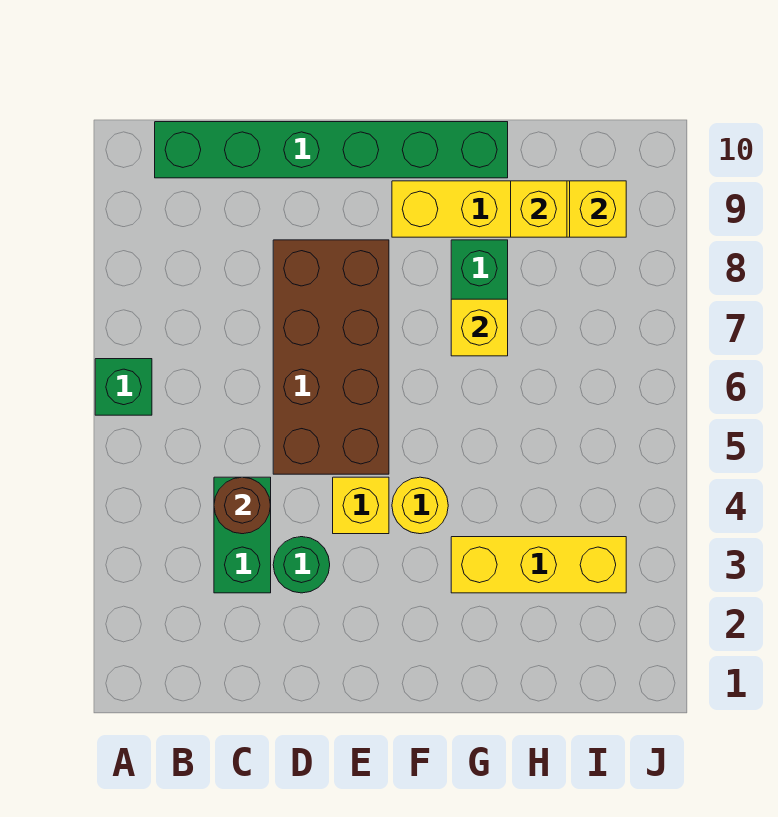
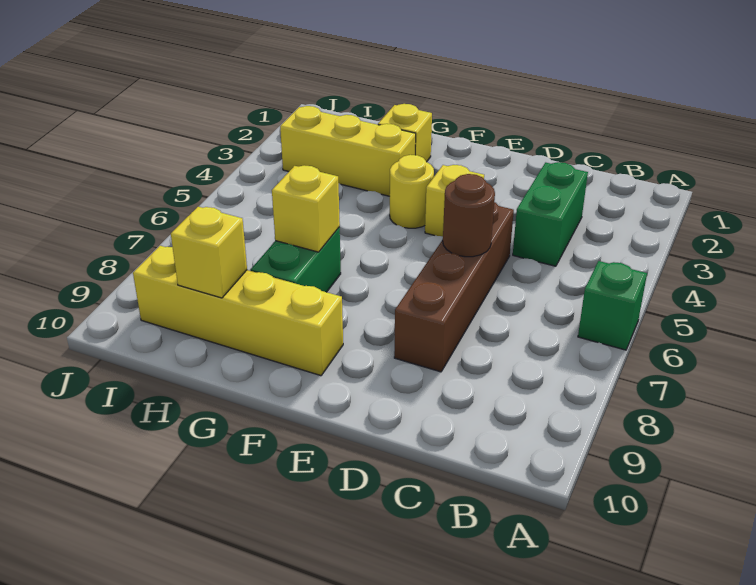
green brick B10:G10 level 1 -> none
brown round brick C4 level 2 -> brown round brick D6 level 2
green round brick D3 level 1 -> none
brown brick D5:E8 level 1 -> brown brick D5:D8 level 1
yellow brick I9 level 2 -> yellow brick G2 level 1

